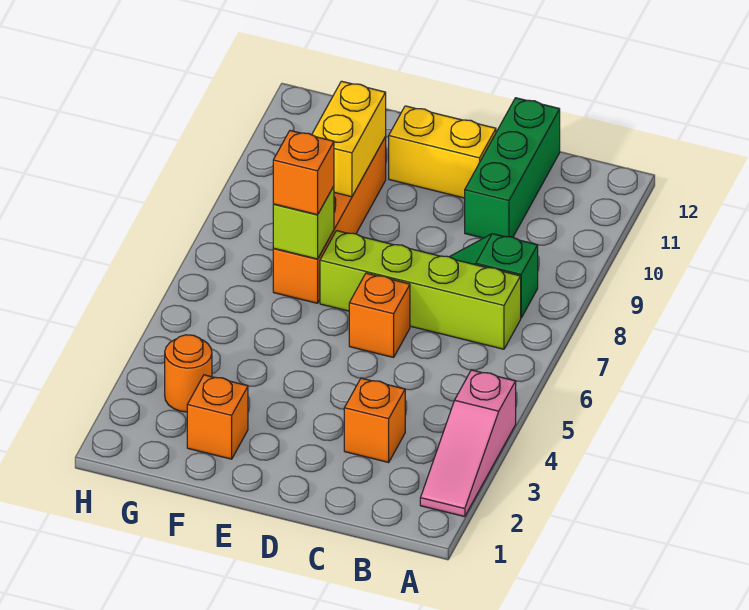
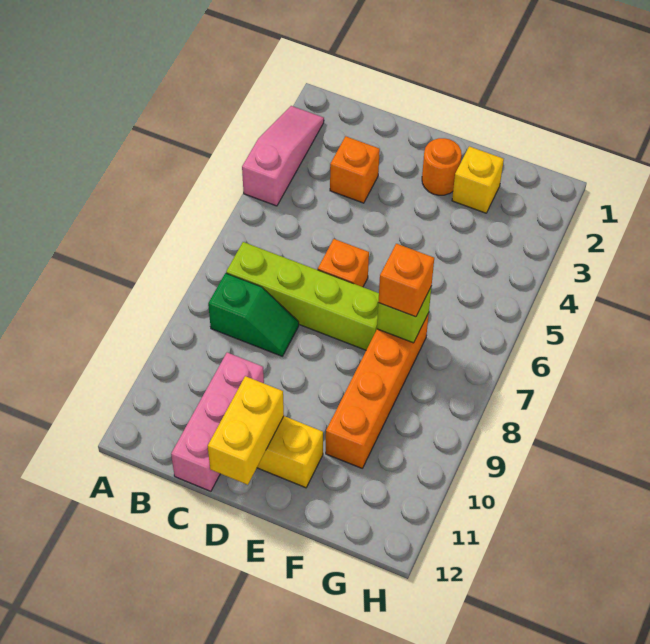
green brick C10:C12 level 1 -> pink brick C10:C12 level 1
orange brick F2 level 1 -> yellow brick F2 level 1
yellow brick F9:F10 level 2 -> yellow brick D11:D12 level 2
orange round brick G3 level 1 -> orange round brick E2 level 1

